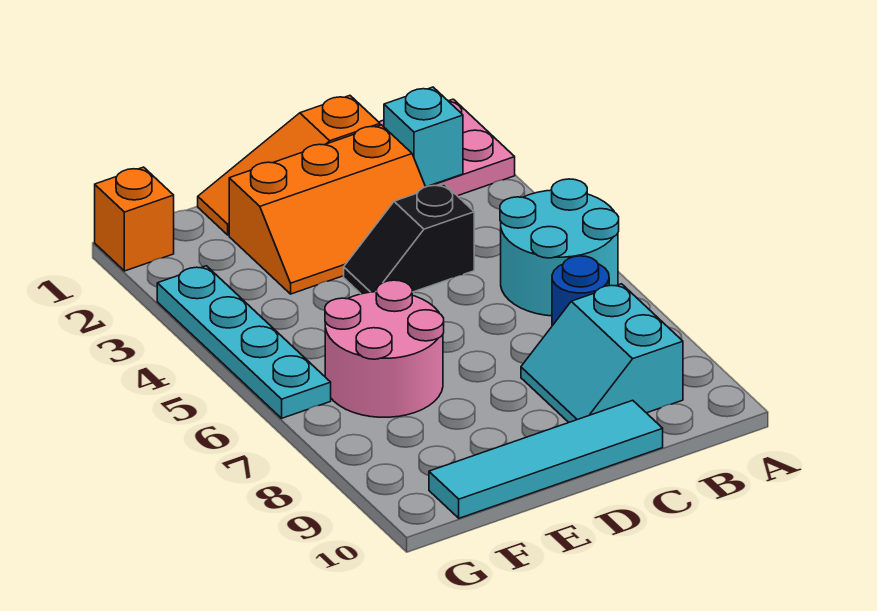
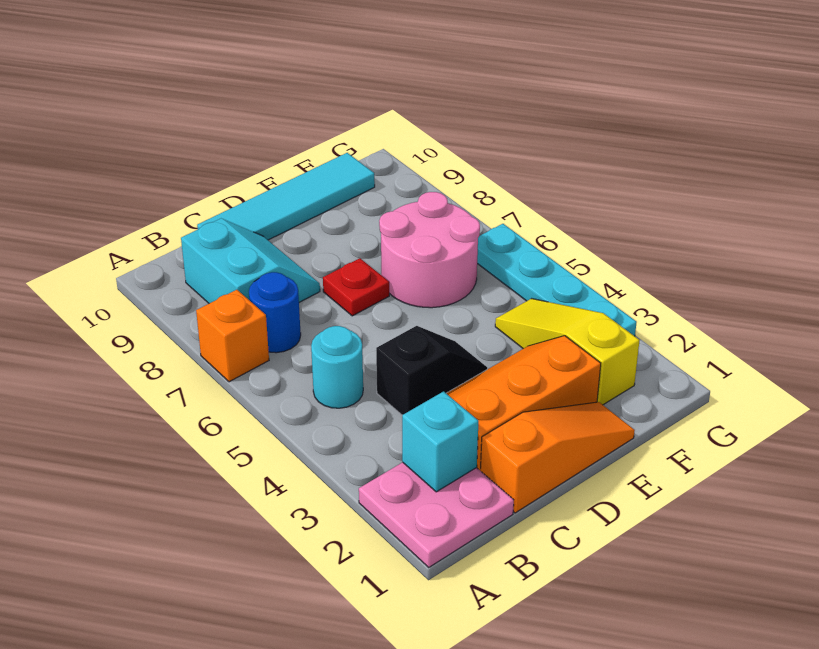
cyan round brick A5:B6 level 1 -> cyan round brick B5 level 1
none -> red plate D7 level 1
none -> yellow slope F2:F4 level 1 top 2
orange brick G1 level 1 -> orange brick A7 level 1

